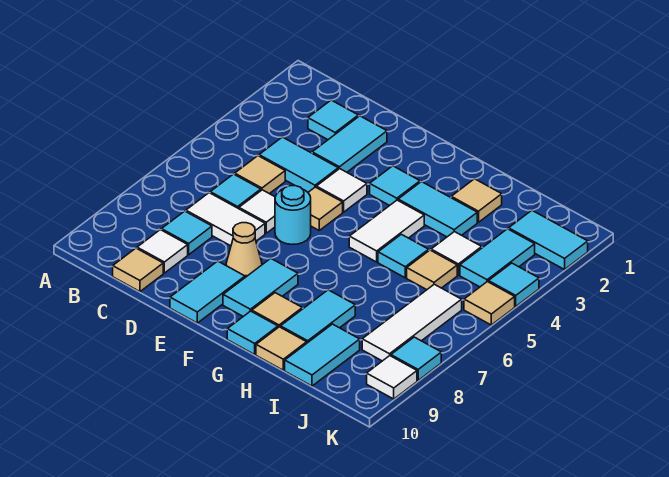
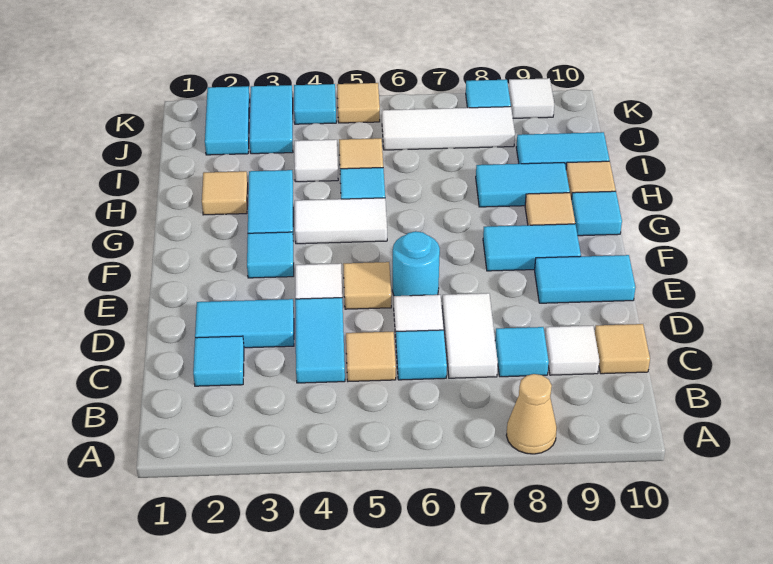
tan cone E8 level 1 -> tan cone A8 level 1
cyan tile J3:J4 level 1 -> cyan tile J3:K3 level 1

